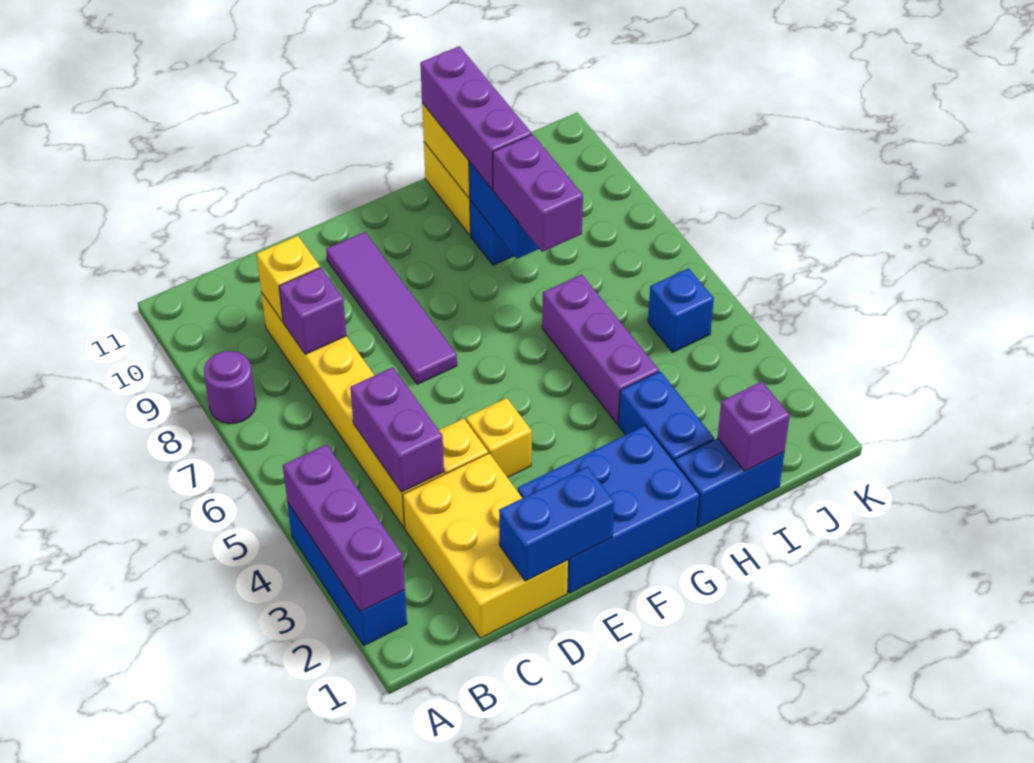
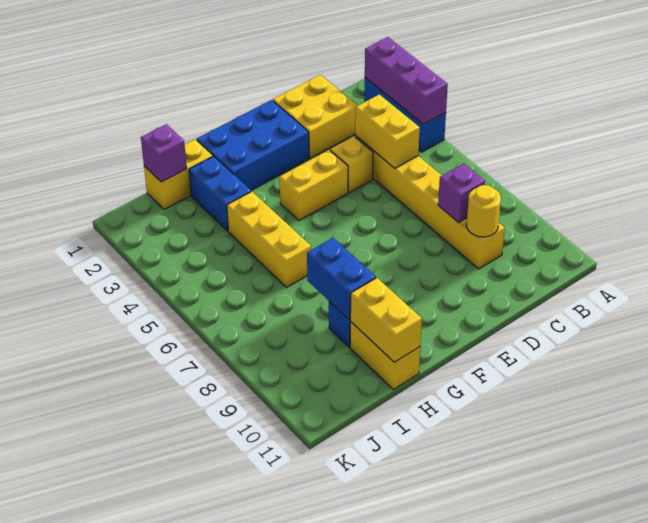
purple round brick A8 level 1 -> none
yellow brick C1:D3 level 1 -> yellow brick C1:D2 level 1
purple brick C4:C5 level 2 -> yellow brick C4:C5 level 2
yellow brick C9 level 2 -> yellow round brick C9 level 2
blue brick D1:E1 level 2 -> none
yellow brick E4 level 1 -> yellow brick E4:F4 level 1
purple tile E7:E10 level 1 -> none
blue brick H1:I1 level 1 -> yellow brick H1:I1 level 1
purple brick H4:H6 level 1 -> yellow brick H4:H6 level 1
purple brick H7:H8 level 3 -> none
purple brick H9:H11 level 3 -> none
blue brick J5 level 1 -> none

